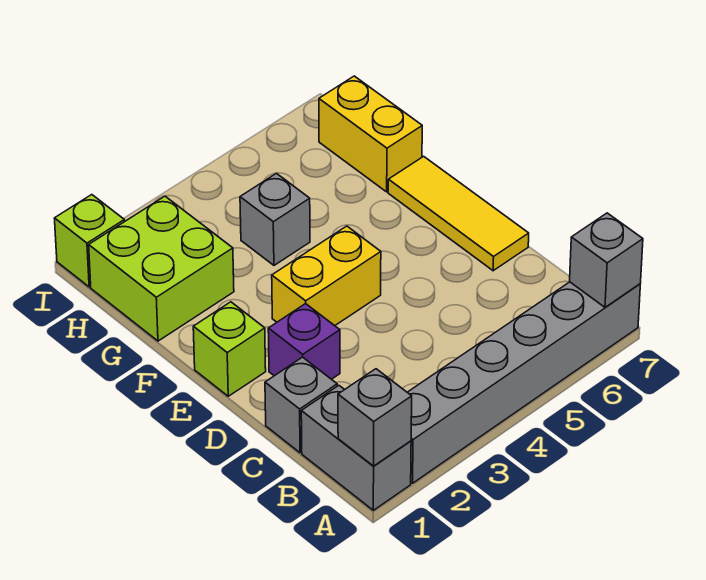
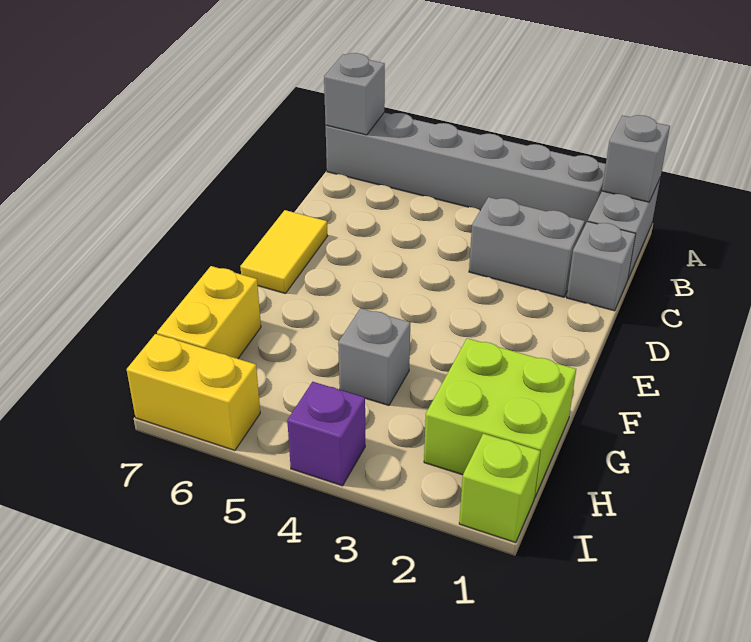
none -> grey brick C2:C3 level 1
purple brick D2 level 1 -> purple brick I4 level 1
yellow tile D7:F7 level 1 -> yellow tile D7:E7 level 1
lime brick E1 level 1 -> none
yellow brick E3:E4 level 1 -> yellow brick I6:I7 level 1

